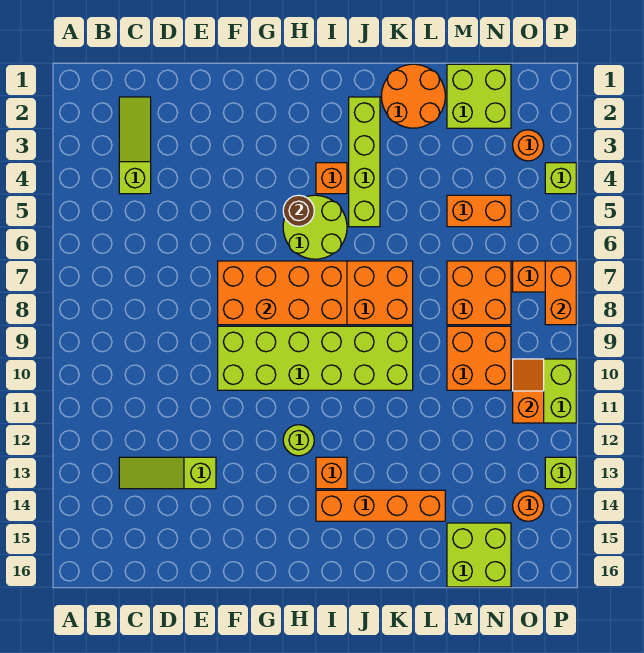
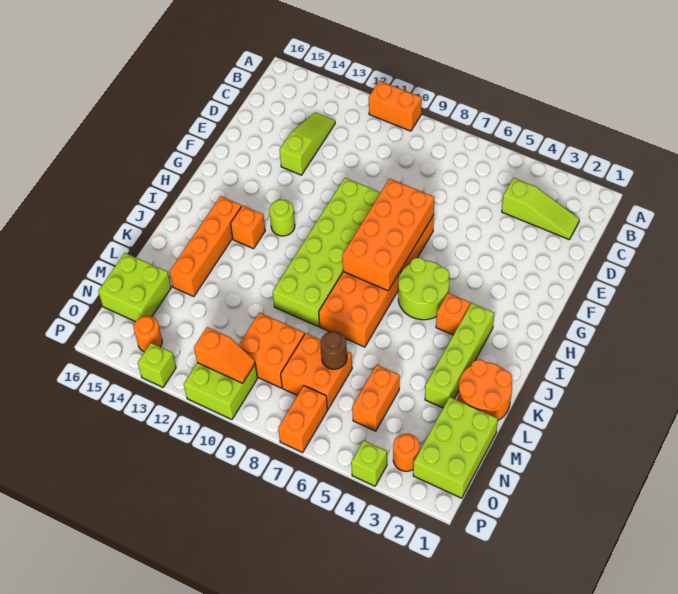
brown round brick H5 level 2 -> brown round brick M7 level 2
lime brick J2:J5 level 1 -> lime brick I3:L3 level 1
lime brick M1:N2 level 1 -> lime brick M1:O2 level 1
orange brick P7:P8 level 2 -> orange brick A10:A11 level 1

